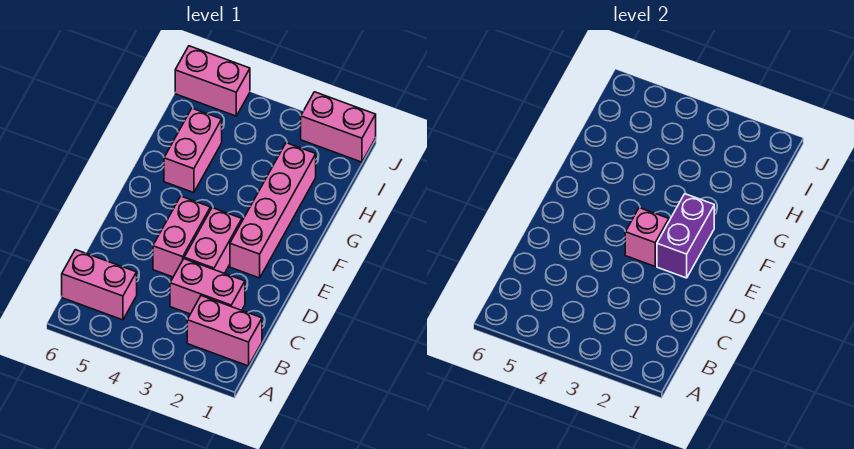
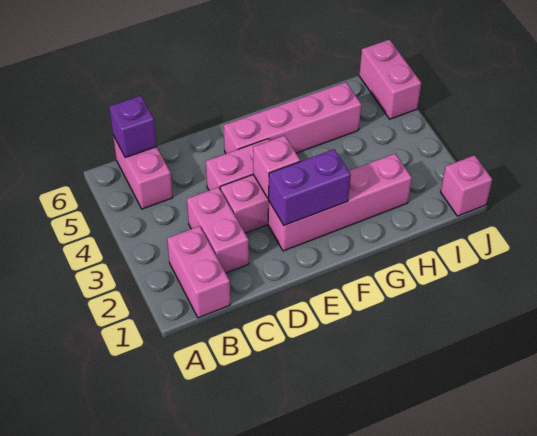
none -> purple brick B6 level 2
pink brick G5:H5 level 1 -> pink brick E5:H5 level 1
pink brick J1:J2 level 1 -> pink brick J1 level 1

